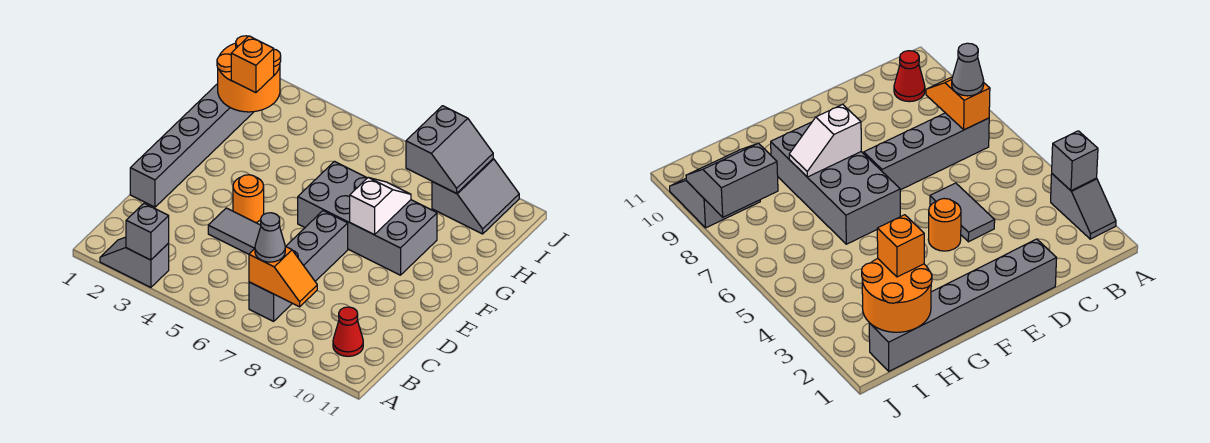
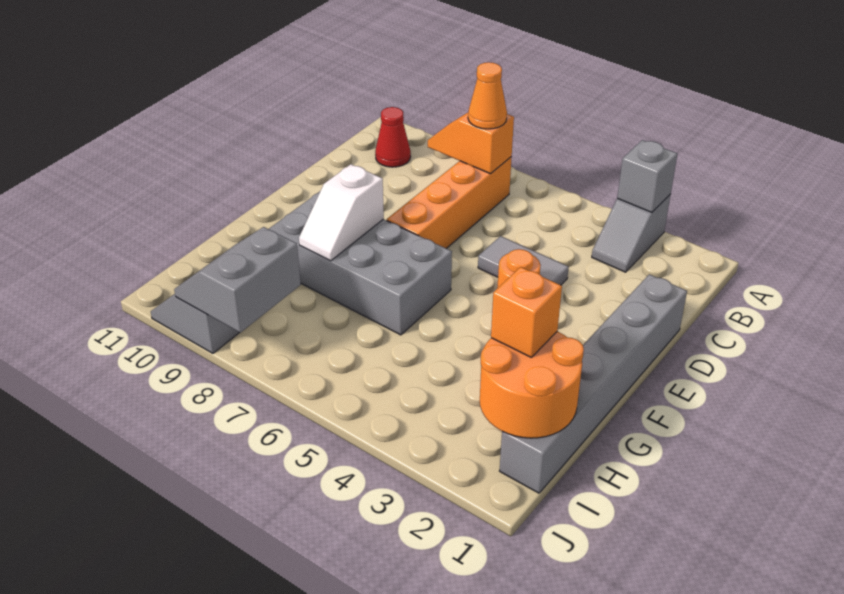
grey slope A2:A3 level 1 top 3 -> grey slope A3:B3 level 1 top A
grey brick B7:E7 level 1 -> orange brick B7:E7 level 1
grey cone B7 level 3 -> orange cone B7 level 3

